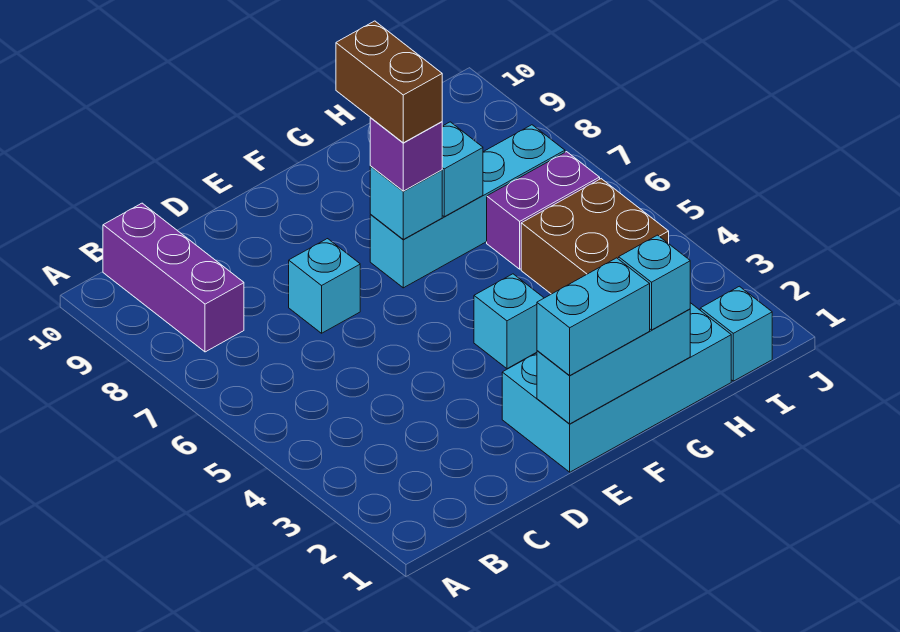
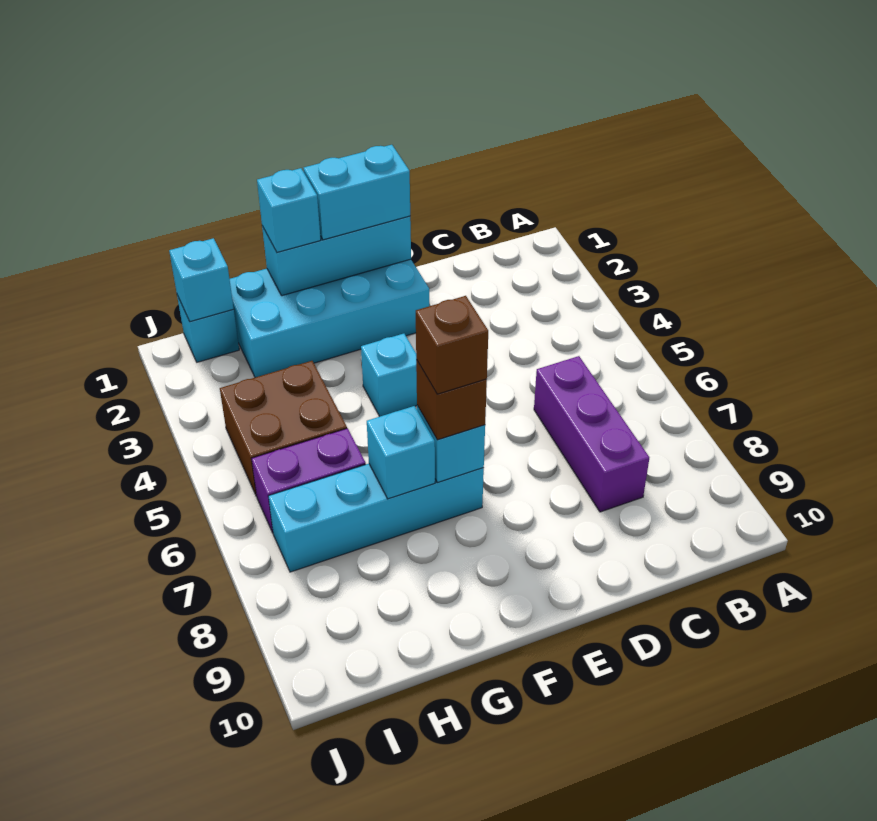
purple brick B8:B10 level 1 -> purple brick C6:C8 level 1
cyan brick D7 level 1 -> cyan brick I1 level 2
purple brick F7 level 3 -> brown brick F7 level 3
brown brick F7:F8 level 4 -> brown brick F7 level 4

